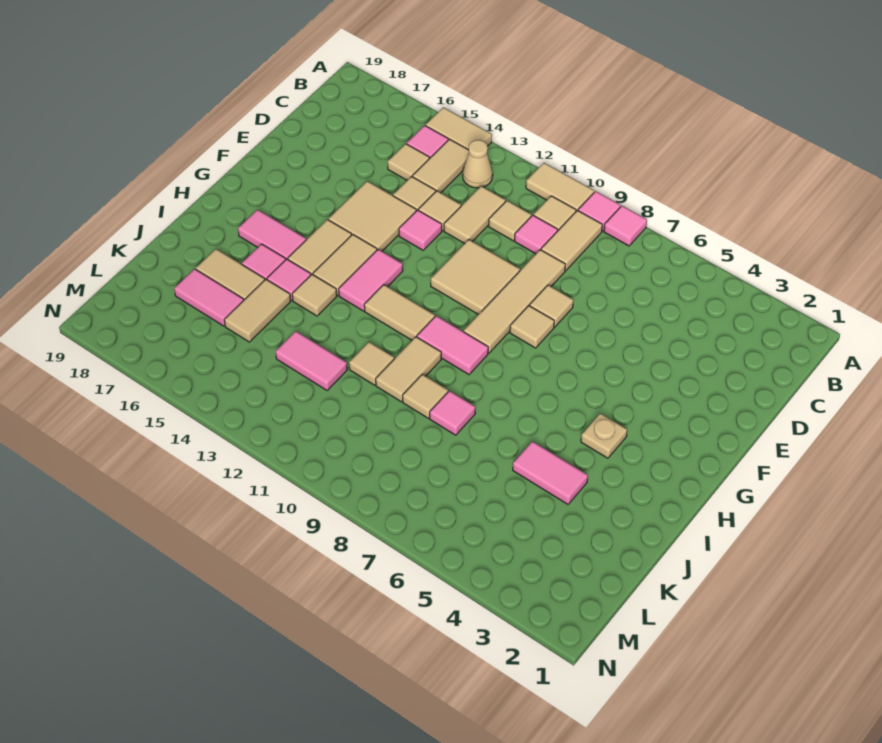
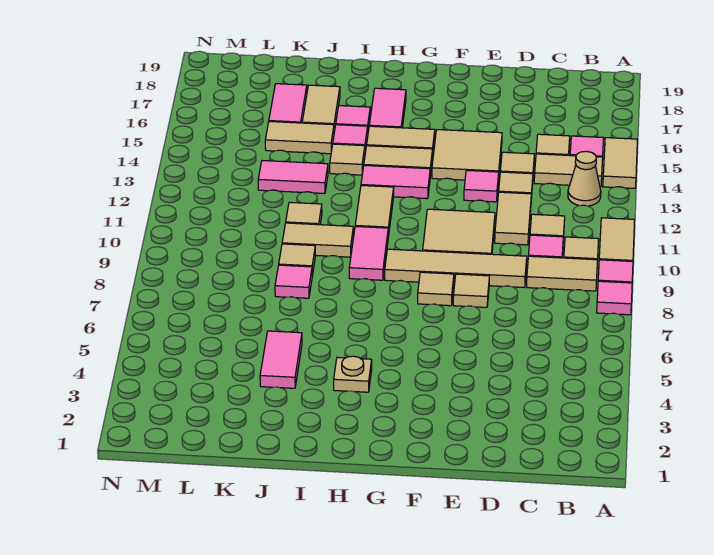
tan tile C12:D12 level 1 -> tan tile D11:D12 level 1
pink tile K12:K13 level 1 -> pink tile J13:K13 level 1

